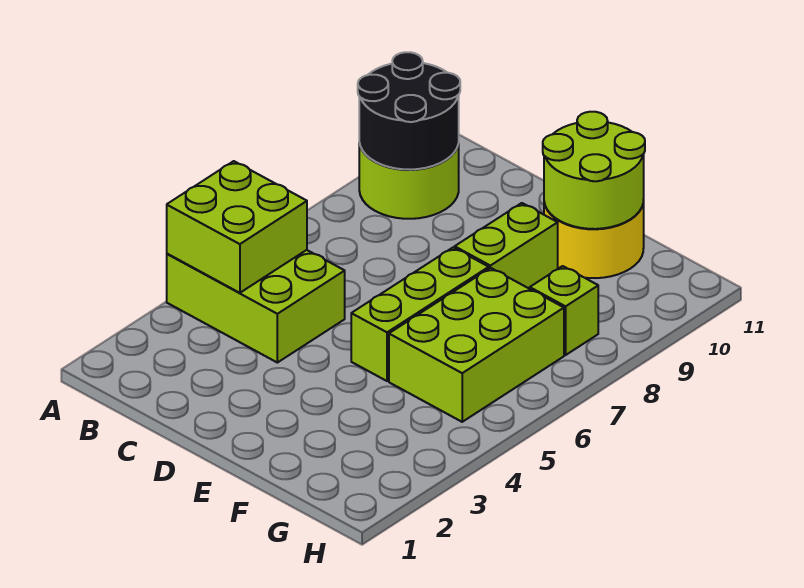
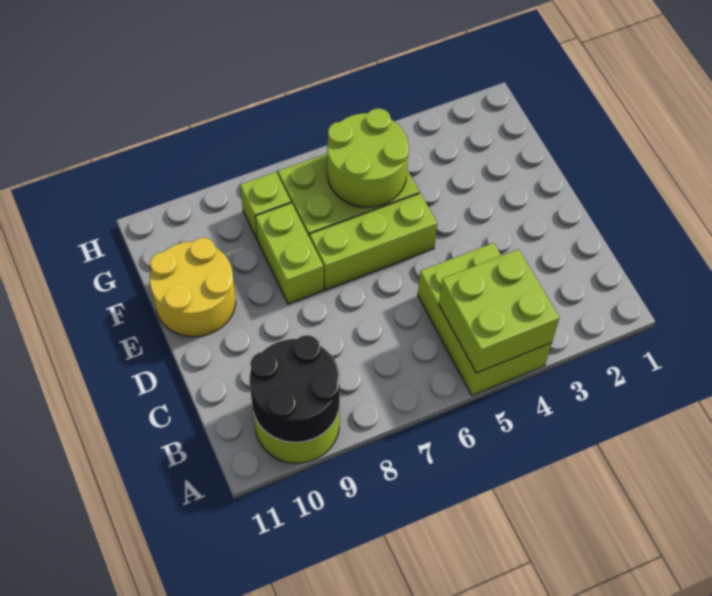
lime brick E8:E9 level 1 -> lime brick E8:F8 level 1
lime round brick E10:F11 level 2 -> lime round brick F5:G6 level 2

